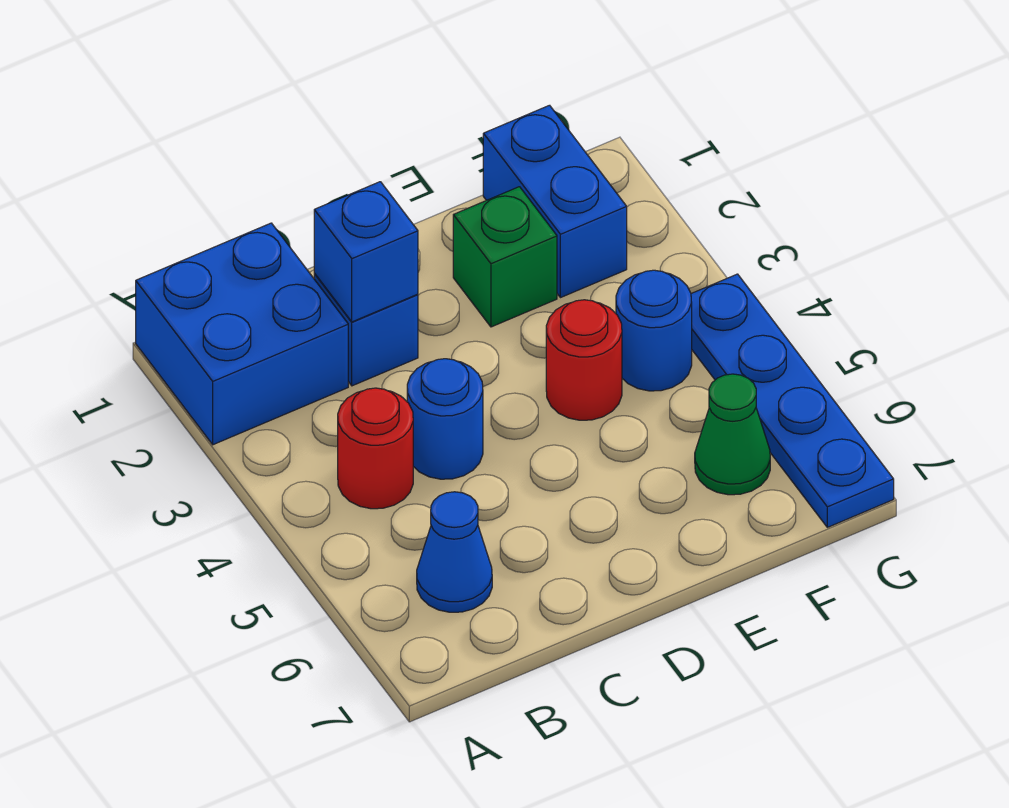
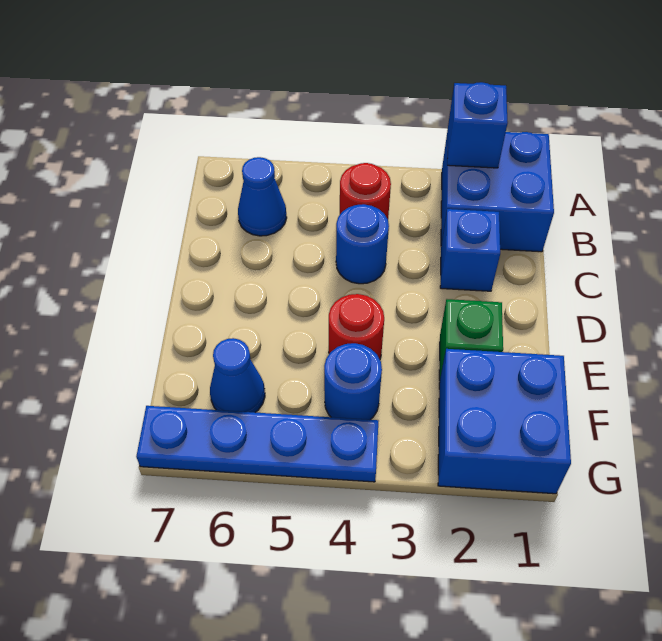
blue brick C2 level 2 -> blue brick A2 level 2
blue brick F1:F2 level 1 -> blue brick F1:G2 level 1
green cone F6 level 1 -> blue cone F6 level 1

